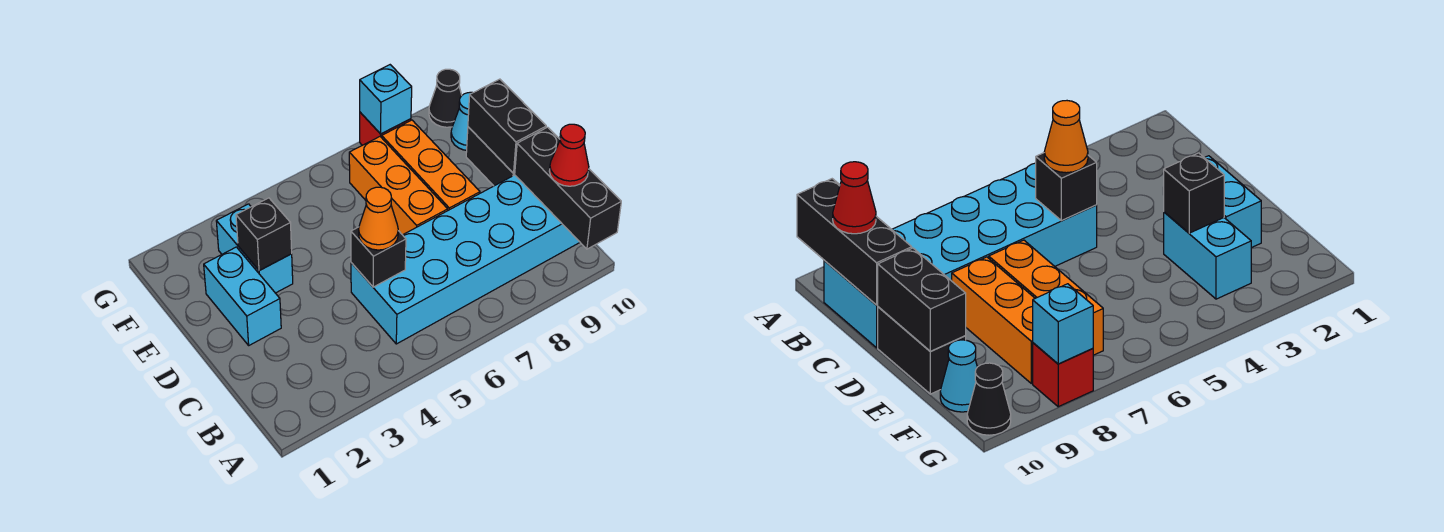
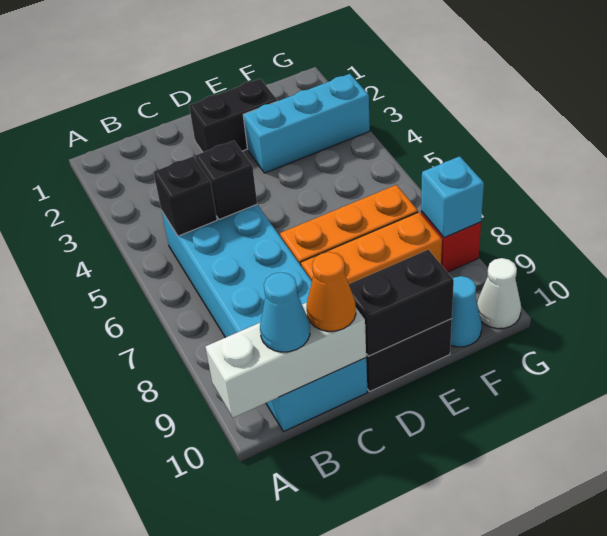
black brick A10:C10 level 2 -> white brick A10:C10 level 2
red cone B10 level 3 -> cyan cone B10 level 3
orange cone C5 level 3 -> orange cone C10 level 3
cyan brick D2:E2 level 1 -> black brick D2:E2 level 1
cyan brick E3:F3 level 1 -> cyan brick E3:G3 level 1
black brick E3 level 2 -> black brick B5 level 2
black cone G10 level 1 -> white cone G10 level 1

